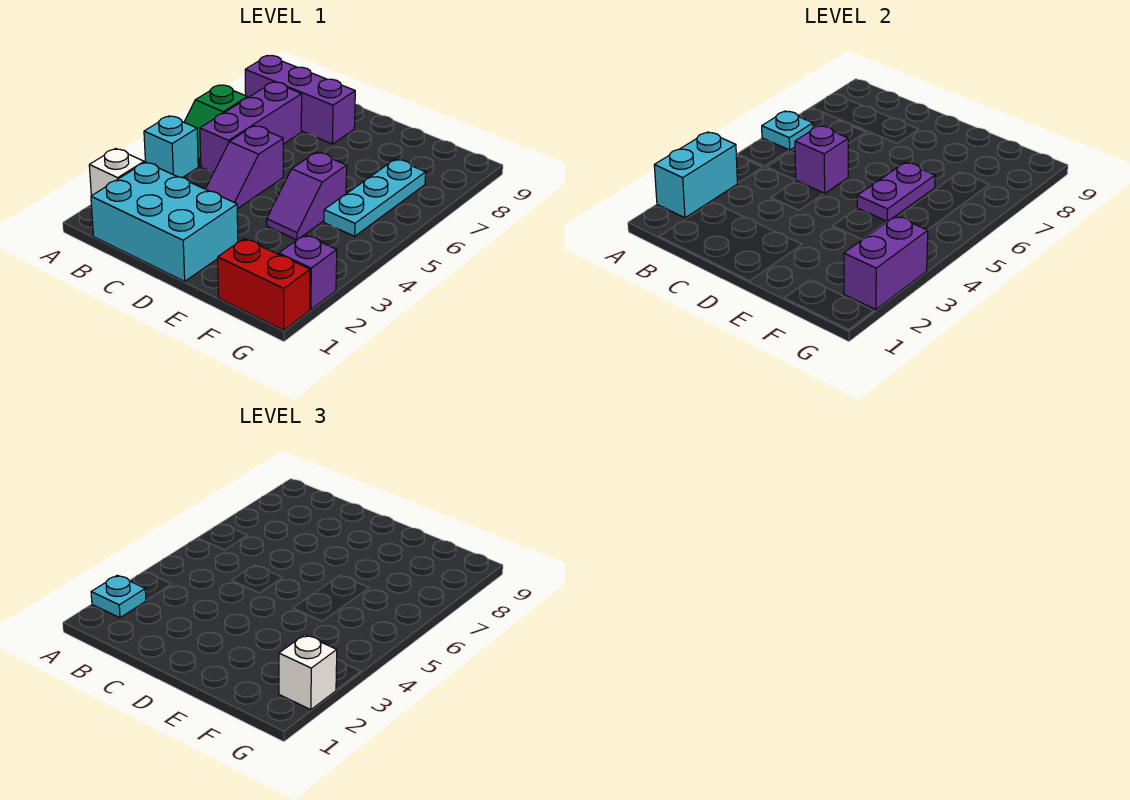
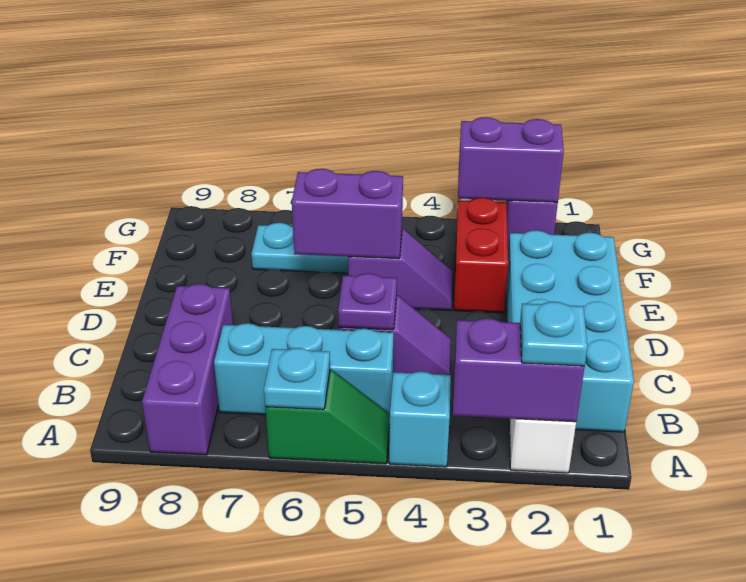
cyan brick A2:A3 level 2 -> purple brick A2:A3 level 2
cyan brick B1:D2 level 1 -> cyan brick B1:E2 level 1
purple brick B5:B7 level 1 -> cyan brick B5:B7 level 1
purple brick C5 level 2 -> purple plate C5 level 2
purple plate E5:E6 level 2 -> purple brick E5:E6 level 2
red brick F1:G1 level 1 -> red brick E3:F3 level 1
white brick G2 level 3 -> none

